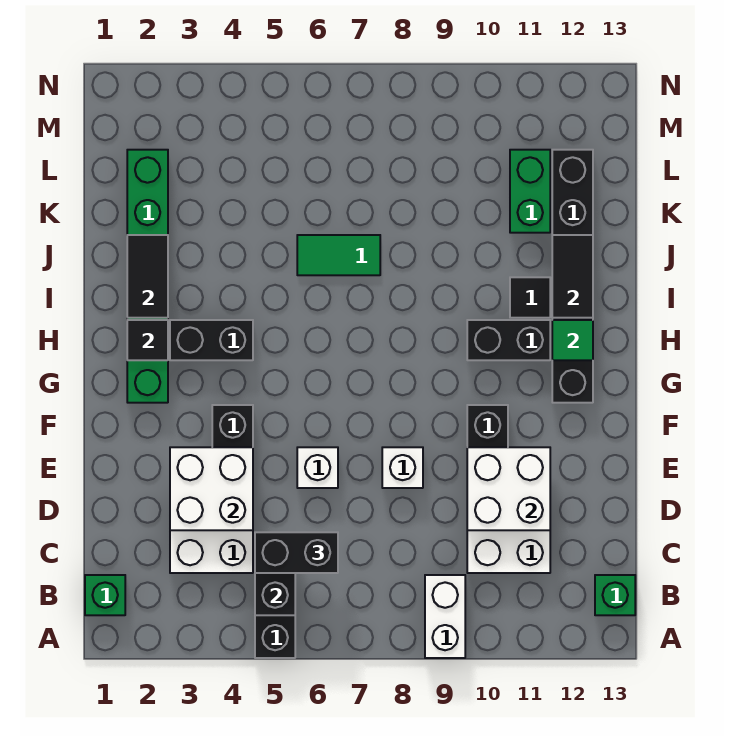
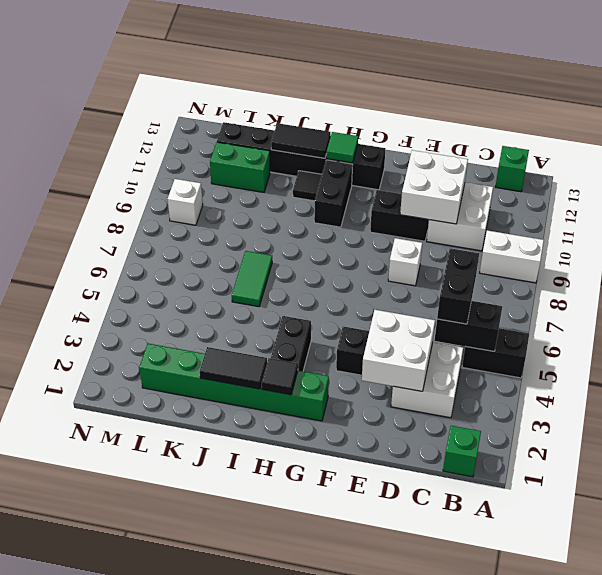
white brick E6 level 1 -> white brick M9 level 1

